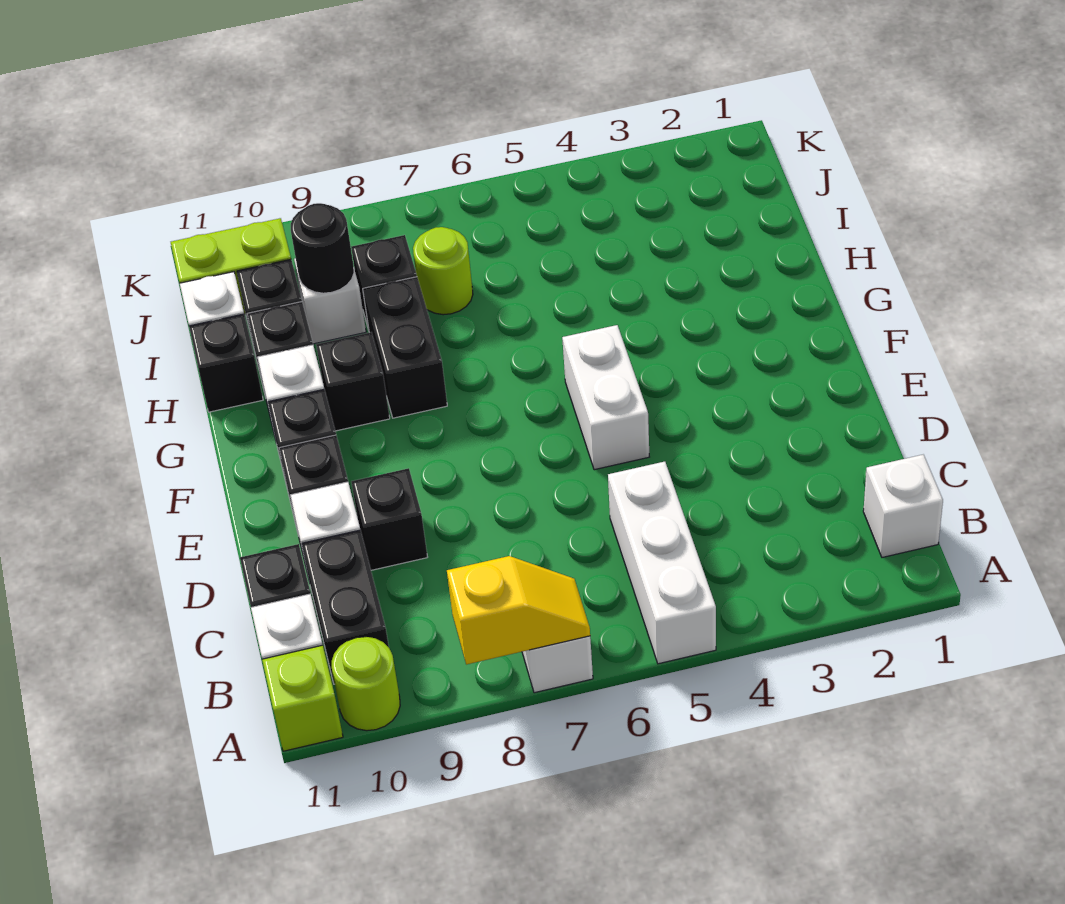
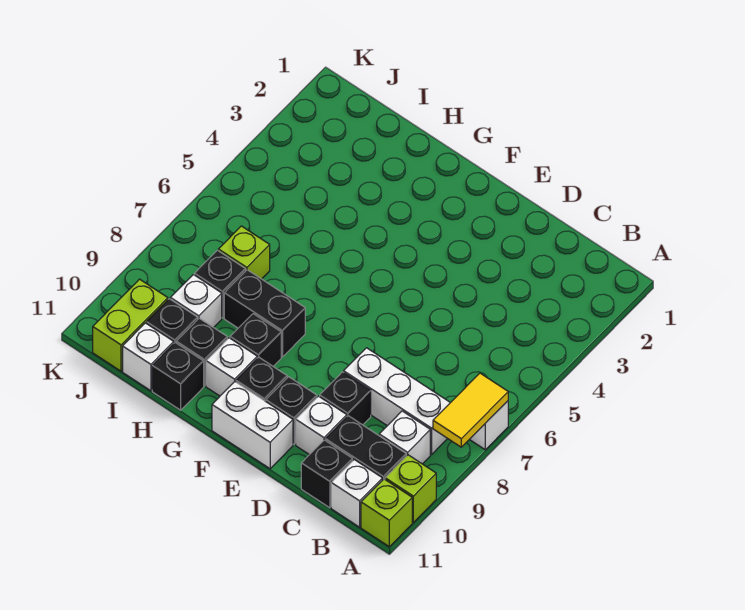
white brick A5:C5 level 1 -> white brick B8:D8 level 1
yellow slope A7:A8 level 2 top 8 -> yellow tile A7:A8 level 2
lime round brick A10 level 1 -> lime brick A10 level 1
white brick B1 level 1 -> white brick B9 level 1
white brick E5:F5 level 1 -> white brick E11:F11 level 1
lime round brick I7 level 1 -> lime brick I7 level 1
black round brick I9 level 2 -> none

